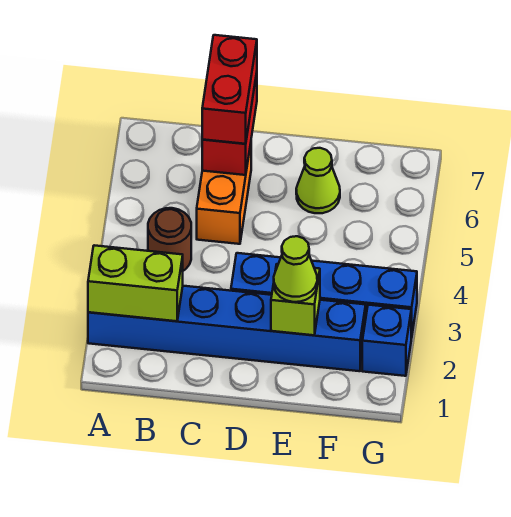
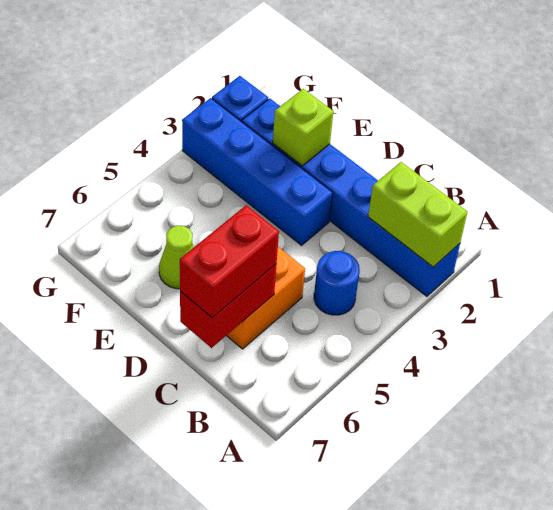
brown round brick B4 level 1 -> blue round brick B4 level 1
lime cone E2 level 3 -> none

